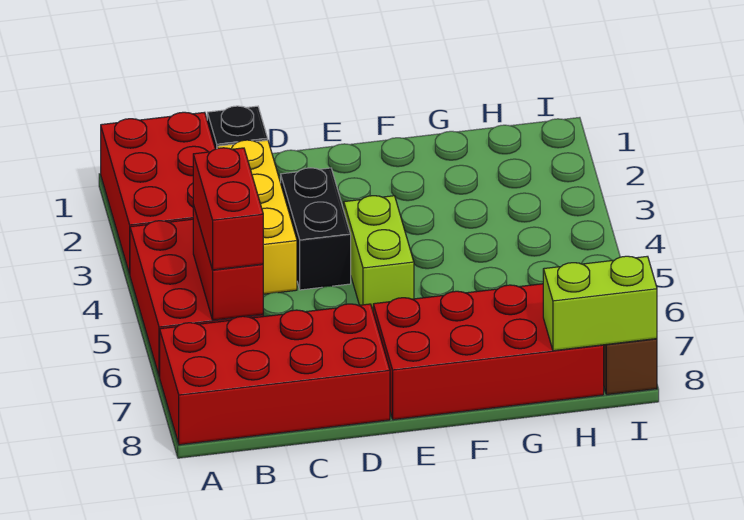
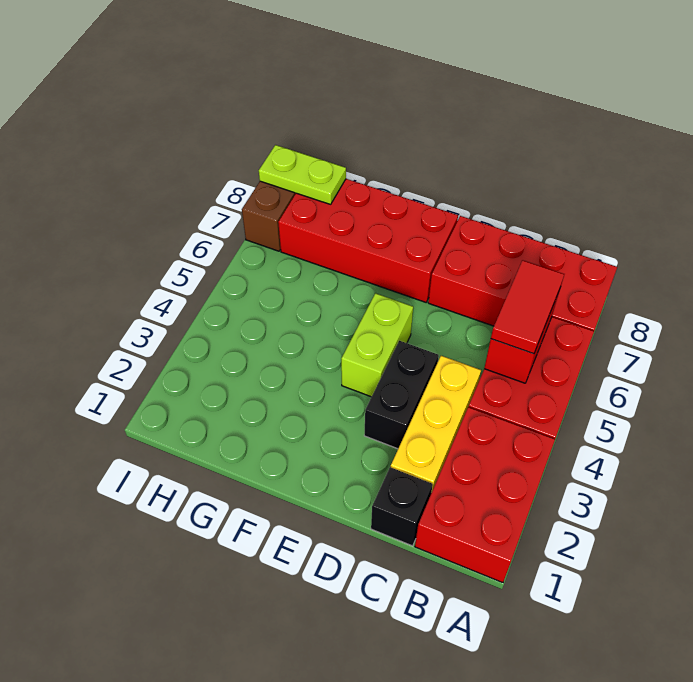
red brick B5:B6 level 3 -> red tile B5:B6 level 3
lime brick H8:I8 level 2 -> lime plate H8:I8 level 2

